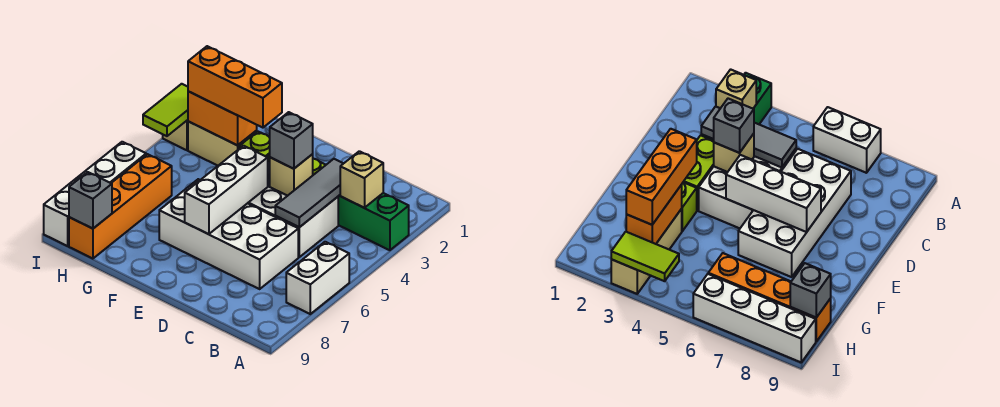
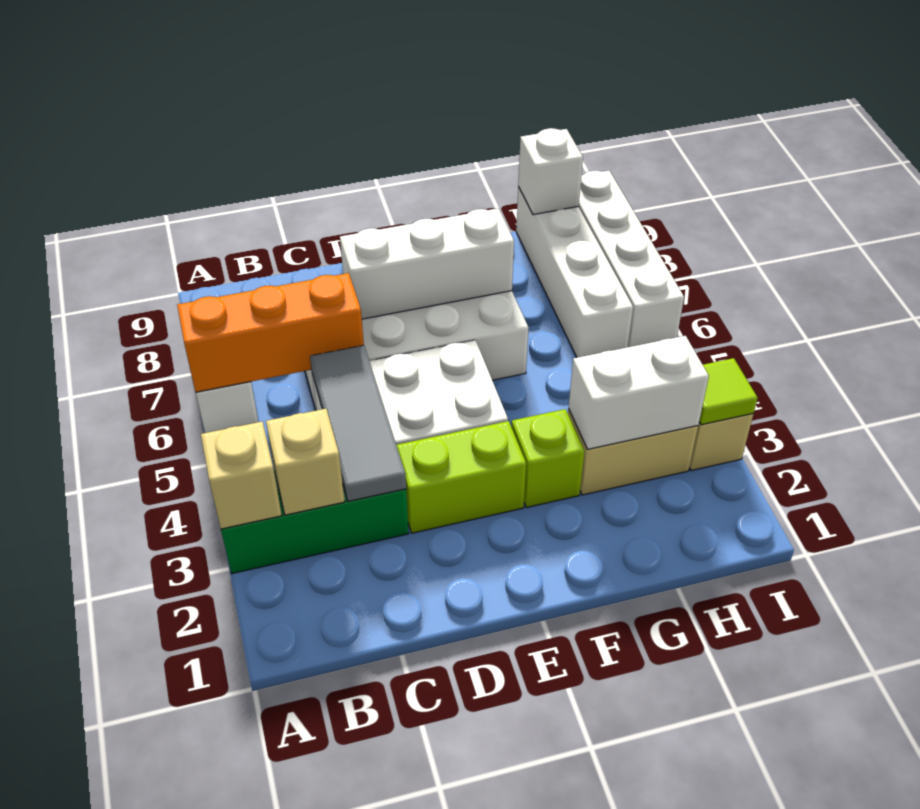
tan brick D4 level 2 -> tan brick A3 level 2
grey brick D4 level 3 -> none
white brick E5:E7 level 2 -> white brick D7:F7 level 2
orange brick F3:H3 level 3 -> orange brick A6:C6 level 2
orange brick G3:H3 level 2 -> white brick G3:H3 level 2
orange brick H6:H9 level 1 -> white brick H6:H9 level 1
grey brick H9 level 2 -> white brick H9 level 2
lime tile I3:I4 level 2 -> lime tile I3 level 2

